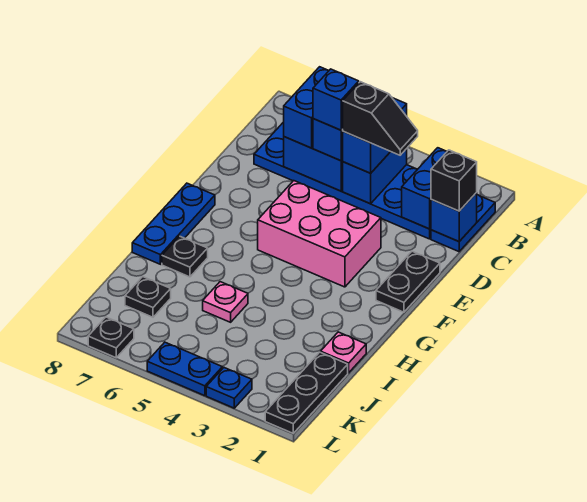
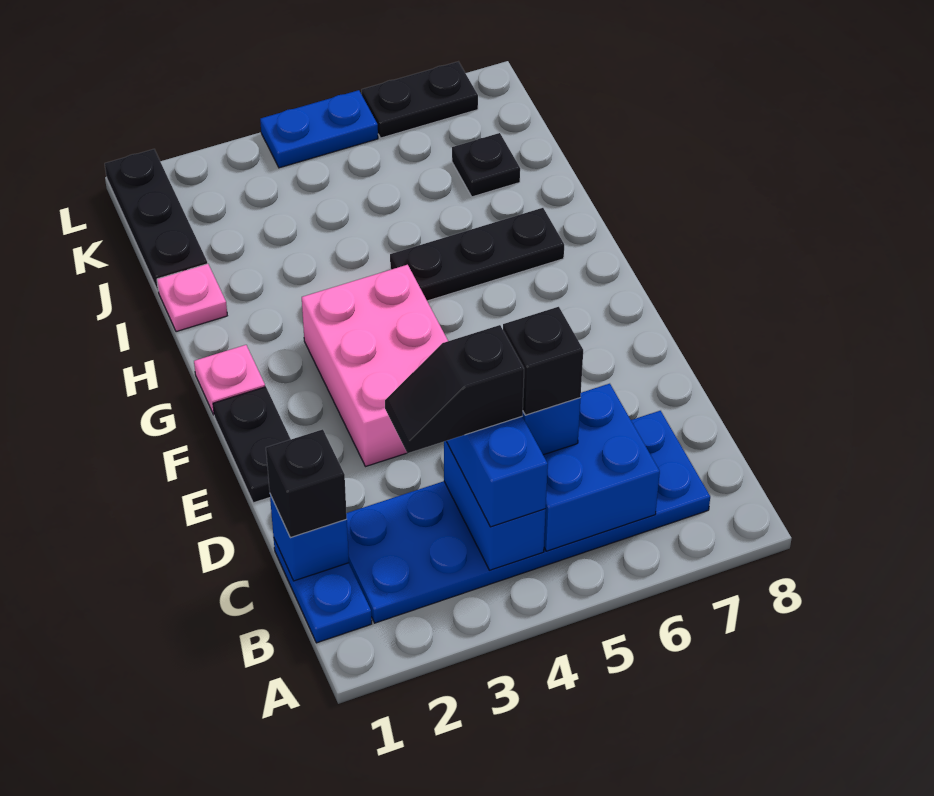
blue brick B2:C2 level 2 -> none
blue brick B6:C6 level 3 -> none
blue brick C5 level 4 -> black brick C5 level 4
pink brick E3:F5 level 1 -> pink brick E3:G4 level 1
blue plate F8:H8 level 1 -> none
black plate H7 level 1 -> black plate H5:H7 level 1
pink plate I5 level 1 -> pink plate G1 level 1
blue plate L3 level 1 -> none
black plate L7 level 1 -> black plate L6:L7 level 1

